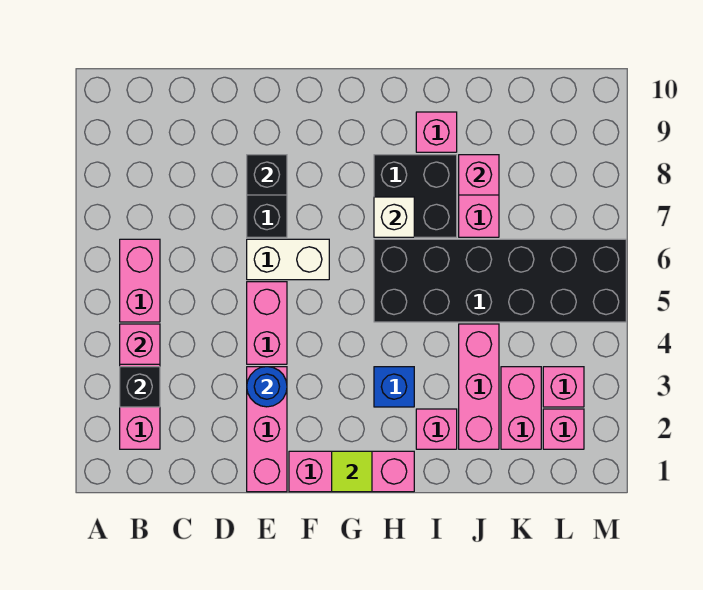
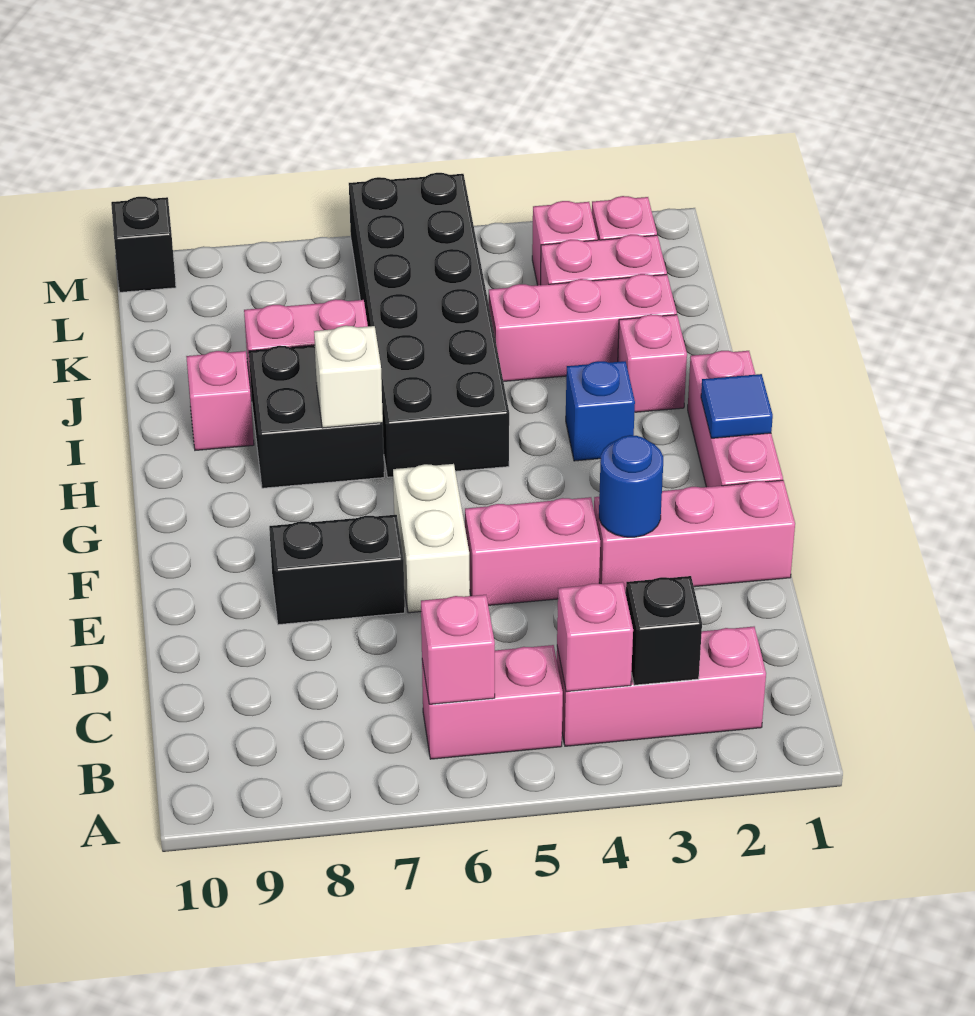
black brick E8 level 2 -> black brick M10 level 1
lime tile G1 level 2 -> blue tile G1 level 2
pink brick J8 level 2 -> pink brick B6 level 2

